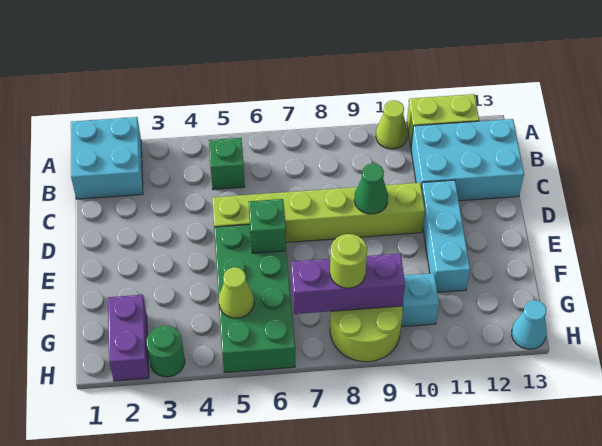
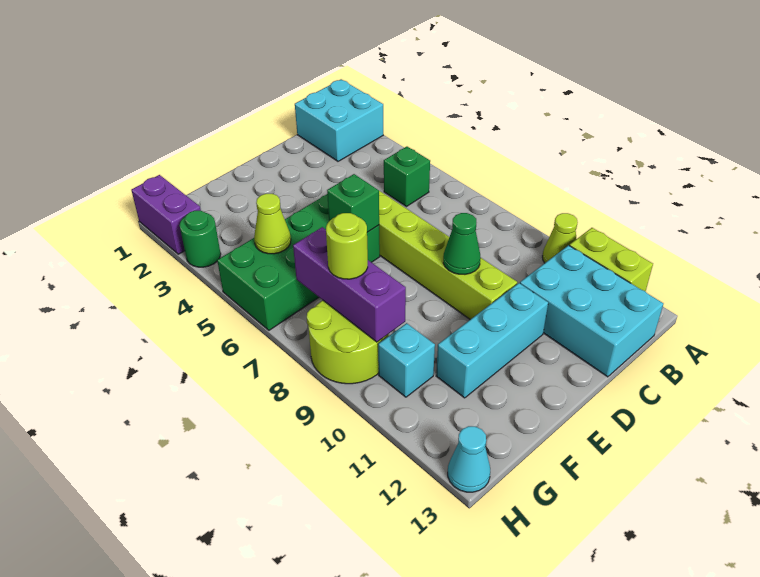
purple brick G2:H2 level 1 -> purple brick H1:H2 level 1

